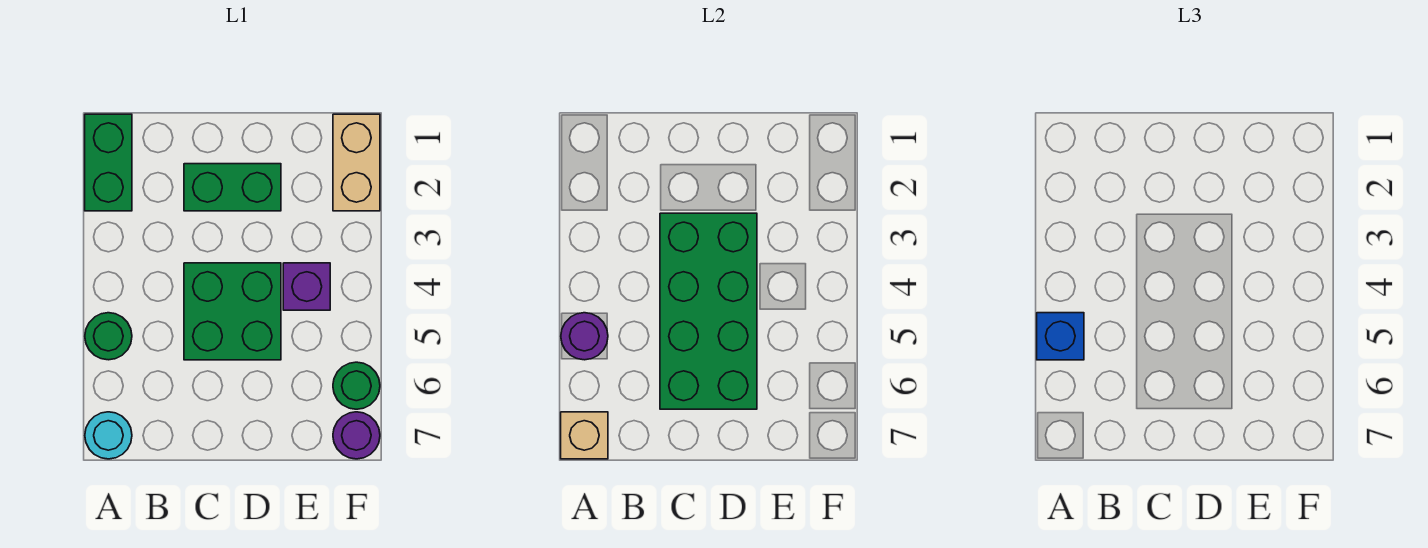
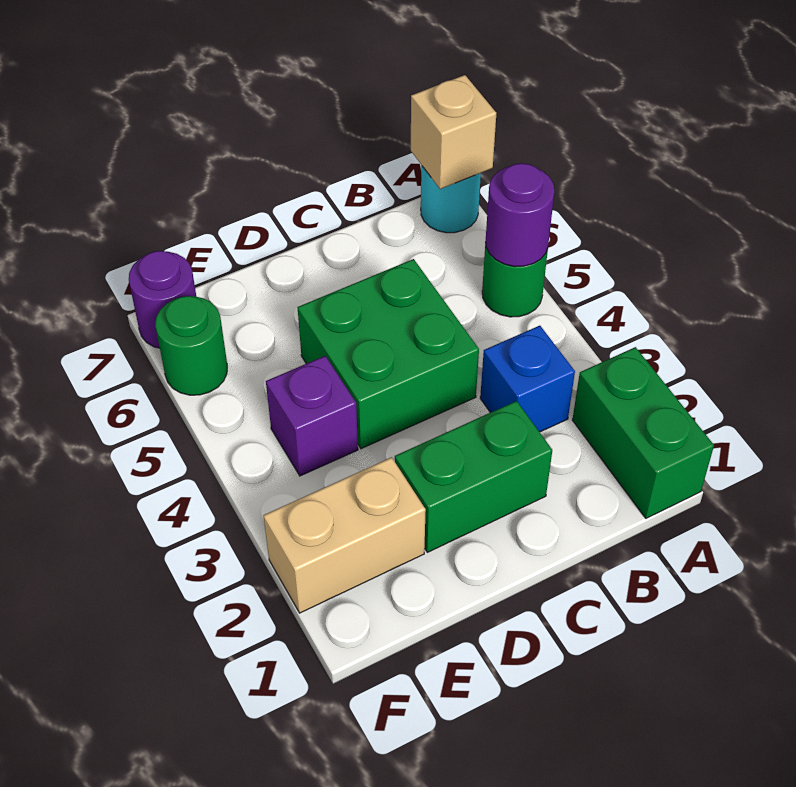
blue brick A5 level 3 -> blue brick B3 level 1
green brick C3:D6 level 2 -> none
tan brick F1:F2 level 1 -> tan brick E2:F2 level 1

